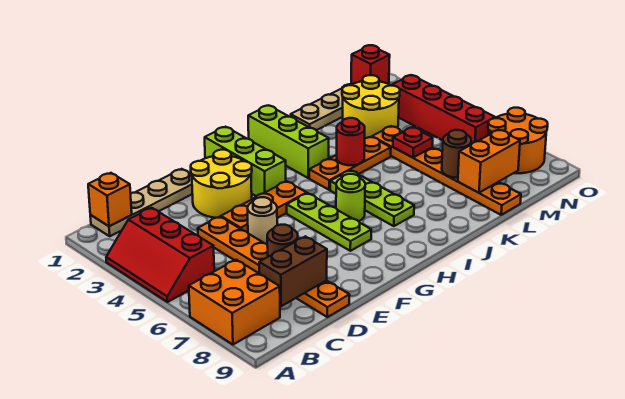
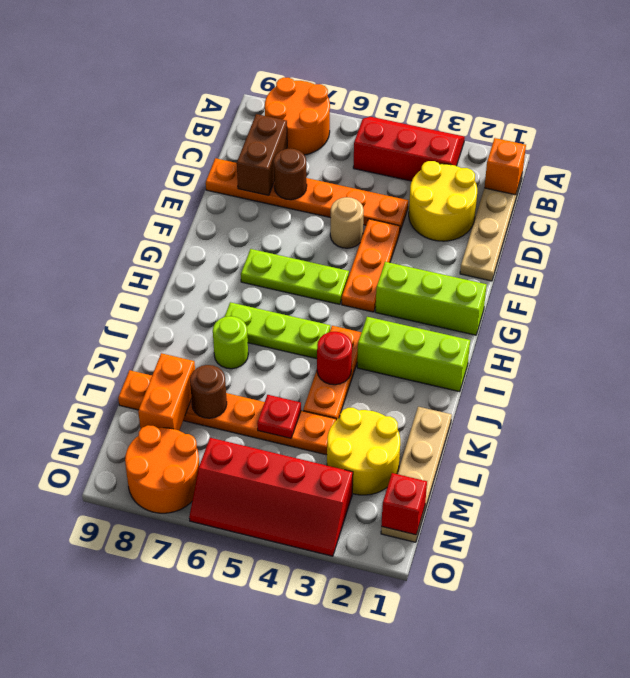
orange brick A7:B8 level 1 -> orange round brick A7:B8 level 1
yellow round brick E2:F3 level 1 -> yellow round brick C2:D3 level 1
lime round brick H6 level 1 -> lime round brick J7 level 1

